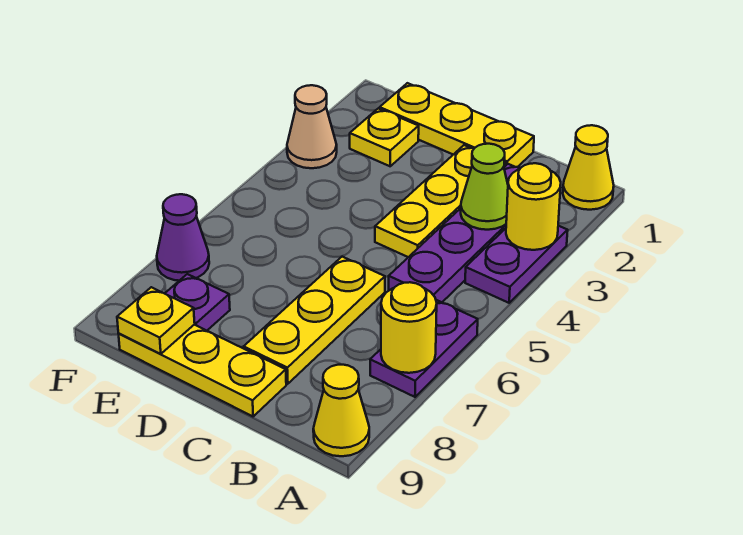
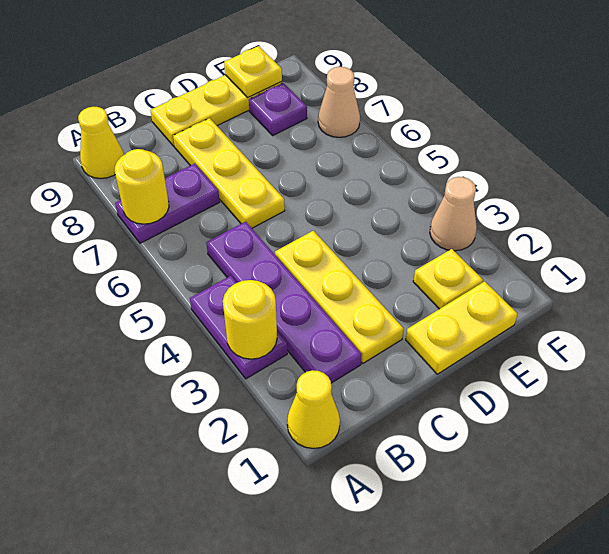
purple plate A6:A7 level 1 -> purple plate A7:B7 level 1
lime cone B3 level 2 -> none
yellow plate C1:E1 level 1 -> yellow plate D1:E1 level 1
purple cone F7 level 1 -> tan cone F7 level 1

